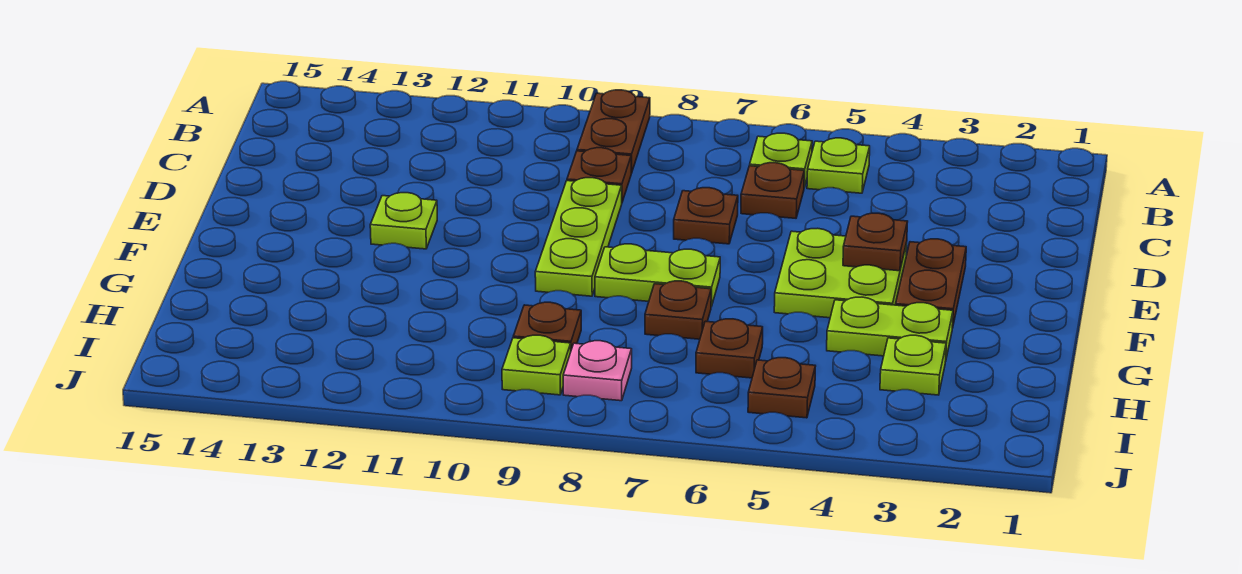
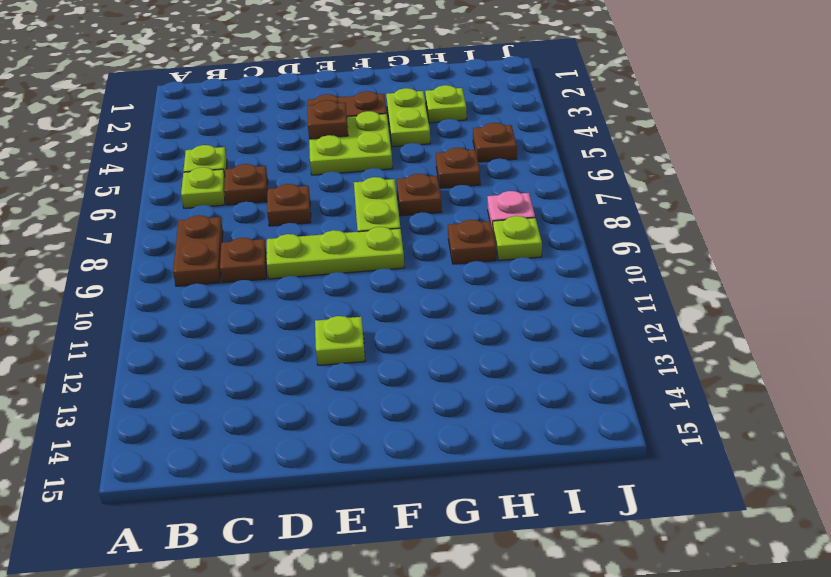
brown plate A9:B9 level 1 -> brown plate B8:B9 level 1

